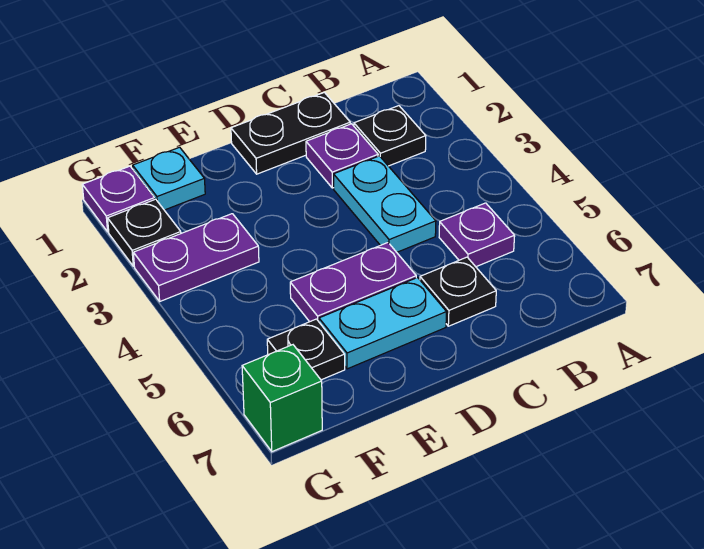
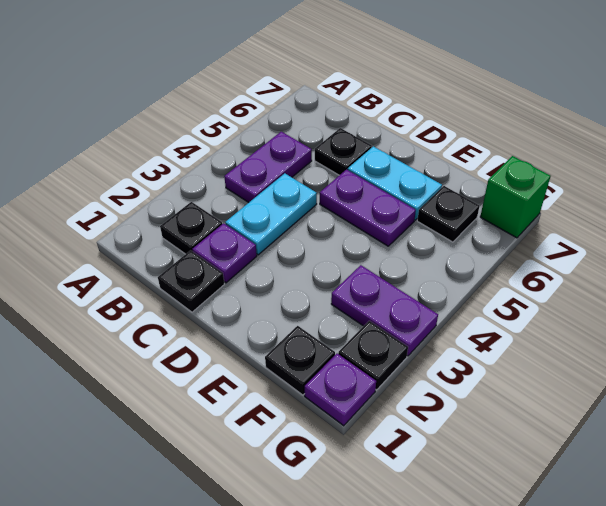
purple plate B5 level 1 -> purple plate B4:B5 level 1
black plate C1:D1 level 1 -> black plate C1 level 1
cyan plate F1 level 1 -> black plate F1 level 1

